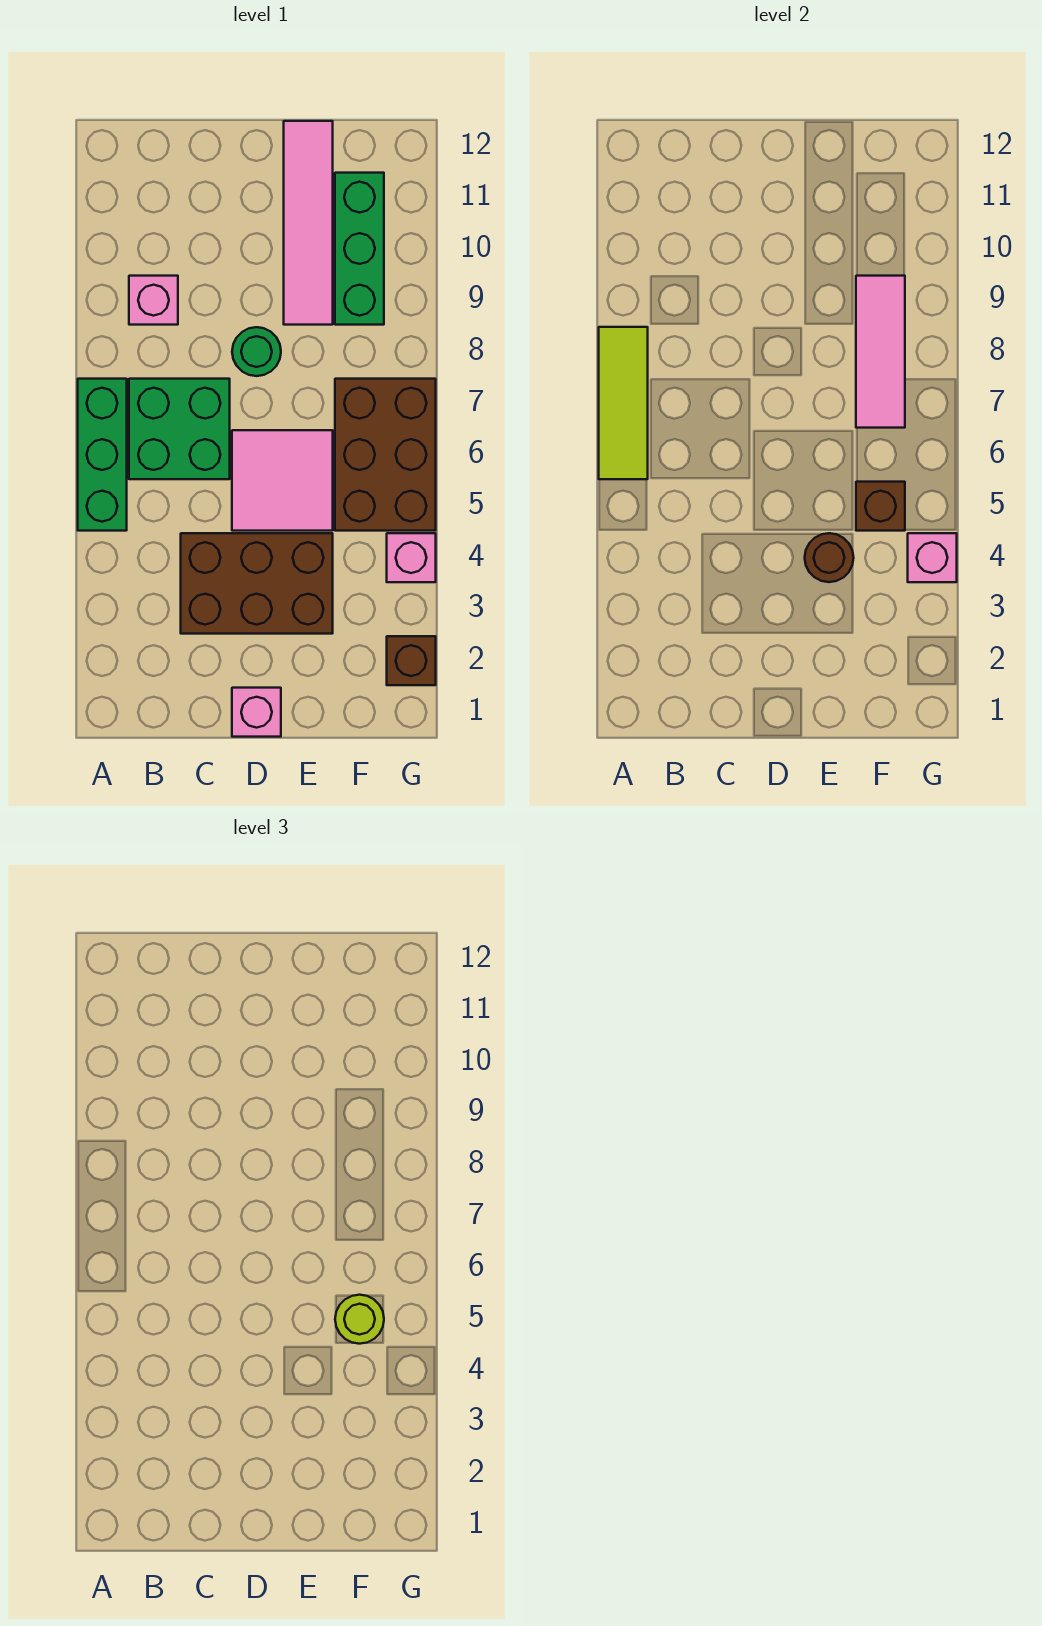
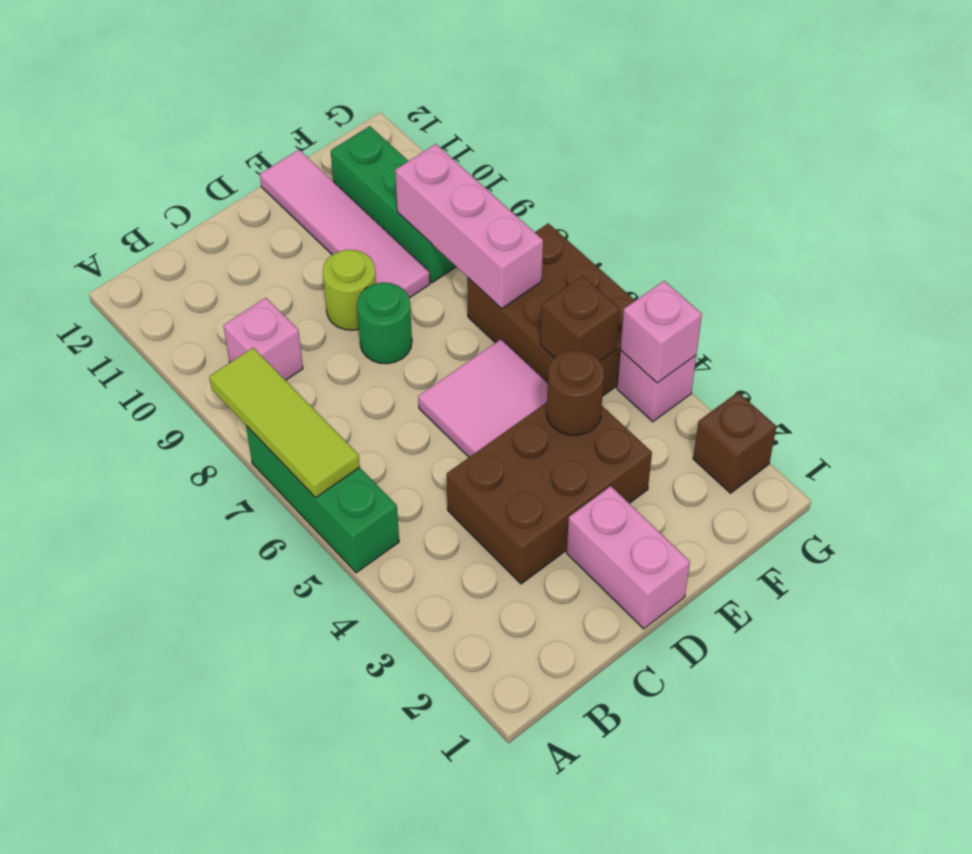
green brick B6:C7 level 1 -> none
pink brick D1 level 1 -> pink brick D1:D2 level 1
lime round brick F5 level 3 -> lime round brick D9 level 1
pink tile F7:F9 level 2 -> pink brick F7:F9 level 2

